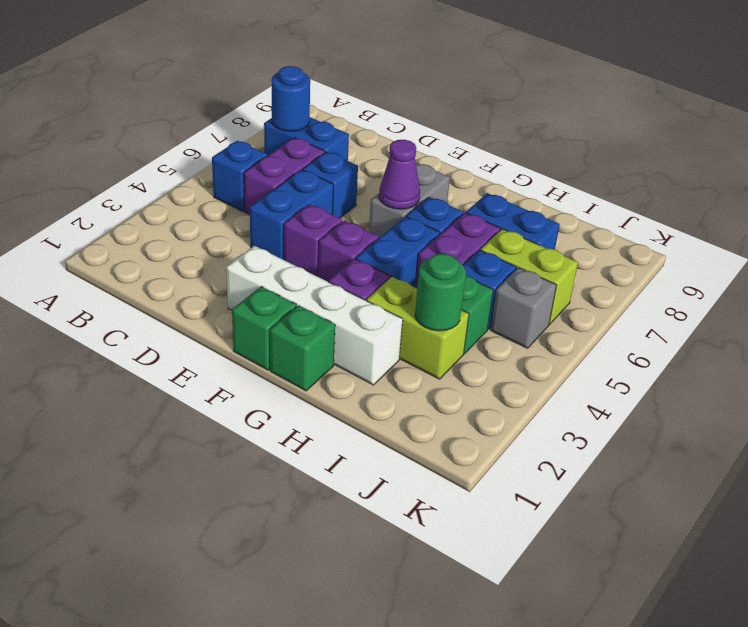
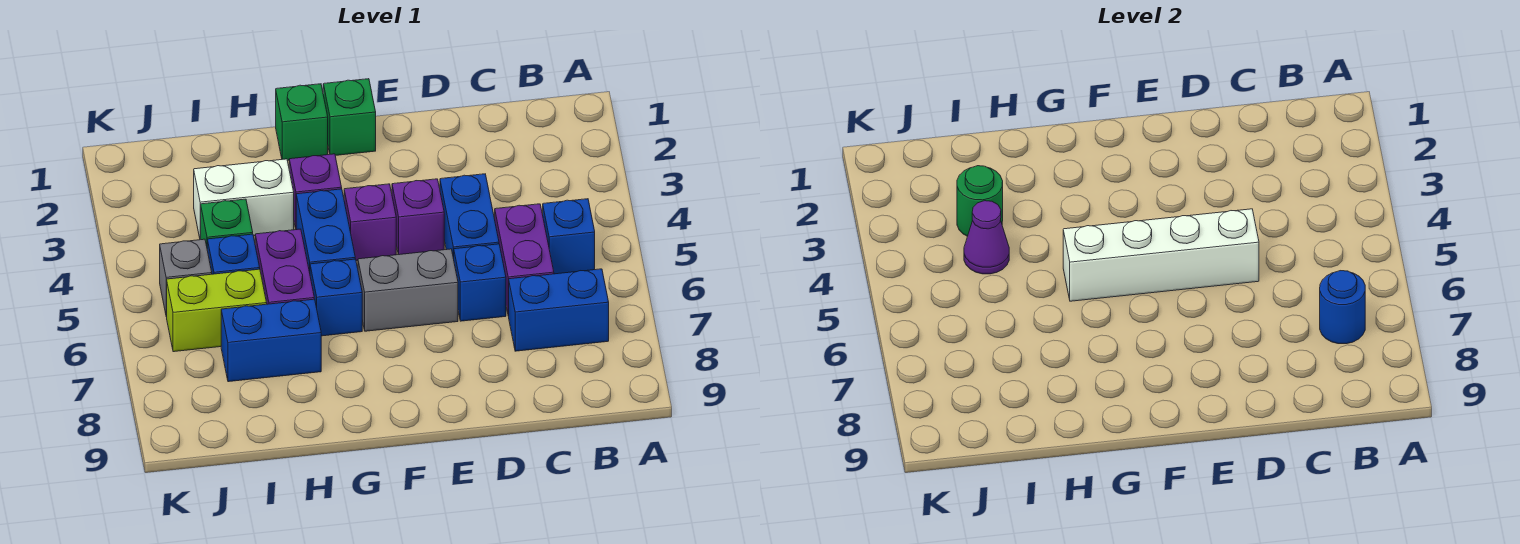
white brick E2:H2 level 1 -> white brick D5:G5 level 2
grey brick F6:F7 level 1 -> grey brick E6:F6 level 1
purple cone F6 level 2 -> purple cone I4 level 2
lime brick H3:I3 level 1 -> white brick H3:I3 level 1

